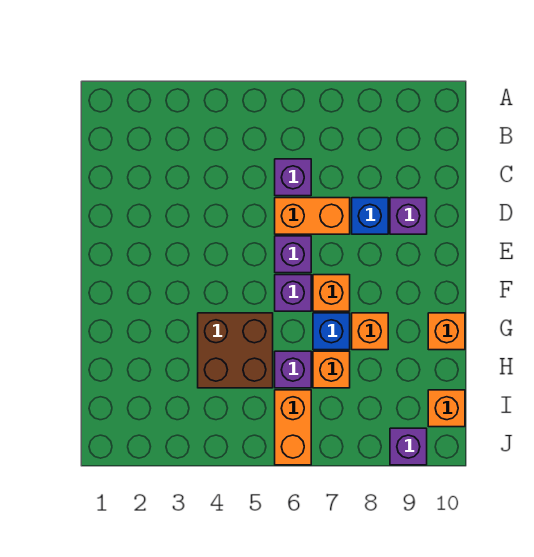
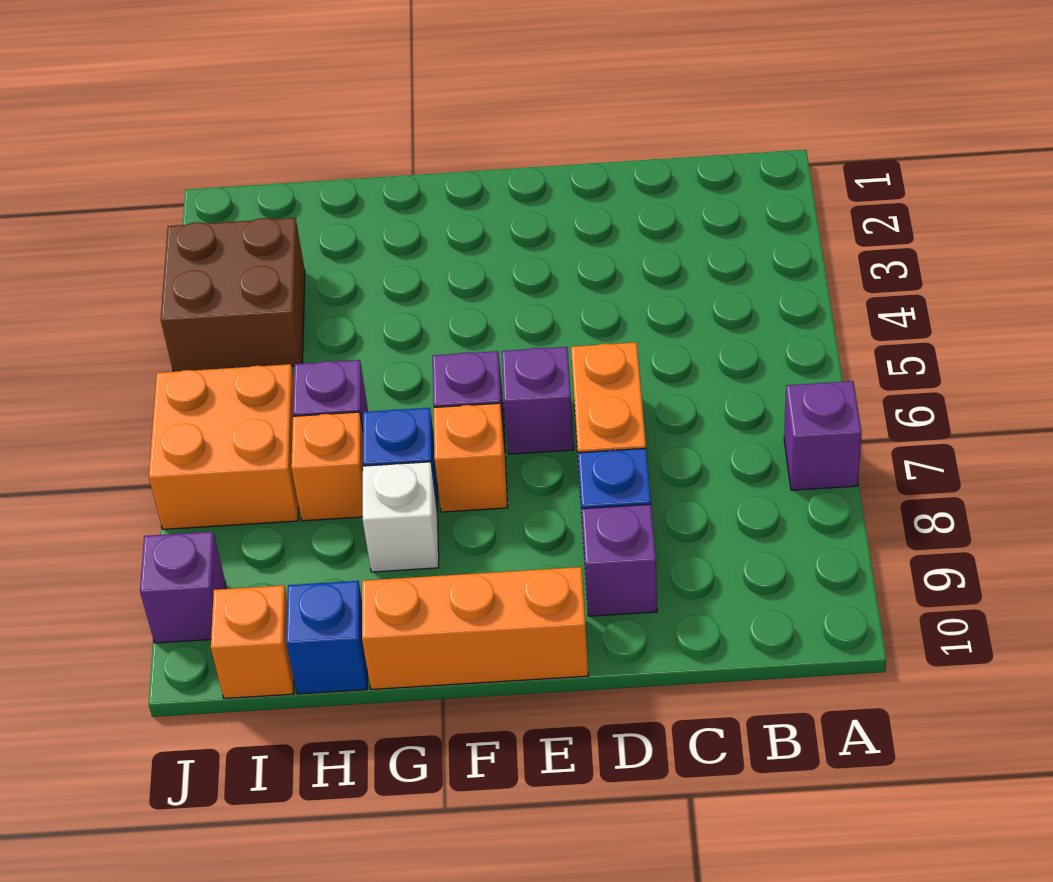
purple brick C6 level 1 -> purple brick A7 level 1
brown brick G4:H5 level 1 -> brown brick I3:J4 level 1
orange brick G8 level 1 -> white brick G8 level 1
orange brick G10 level 1 -> orange brick E10:G10 level 1
none -> blue brick H10 level 1
orange brick I6:J6 level 1 -> orange brick I6:J7 level 1

